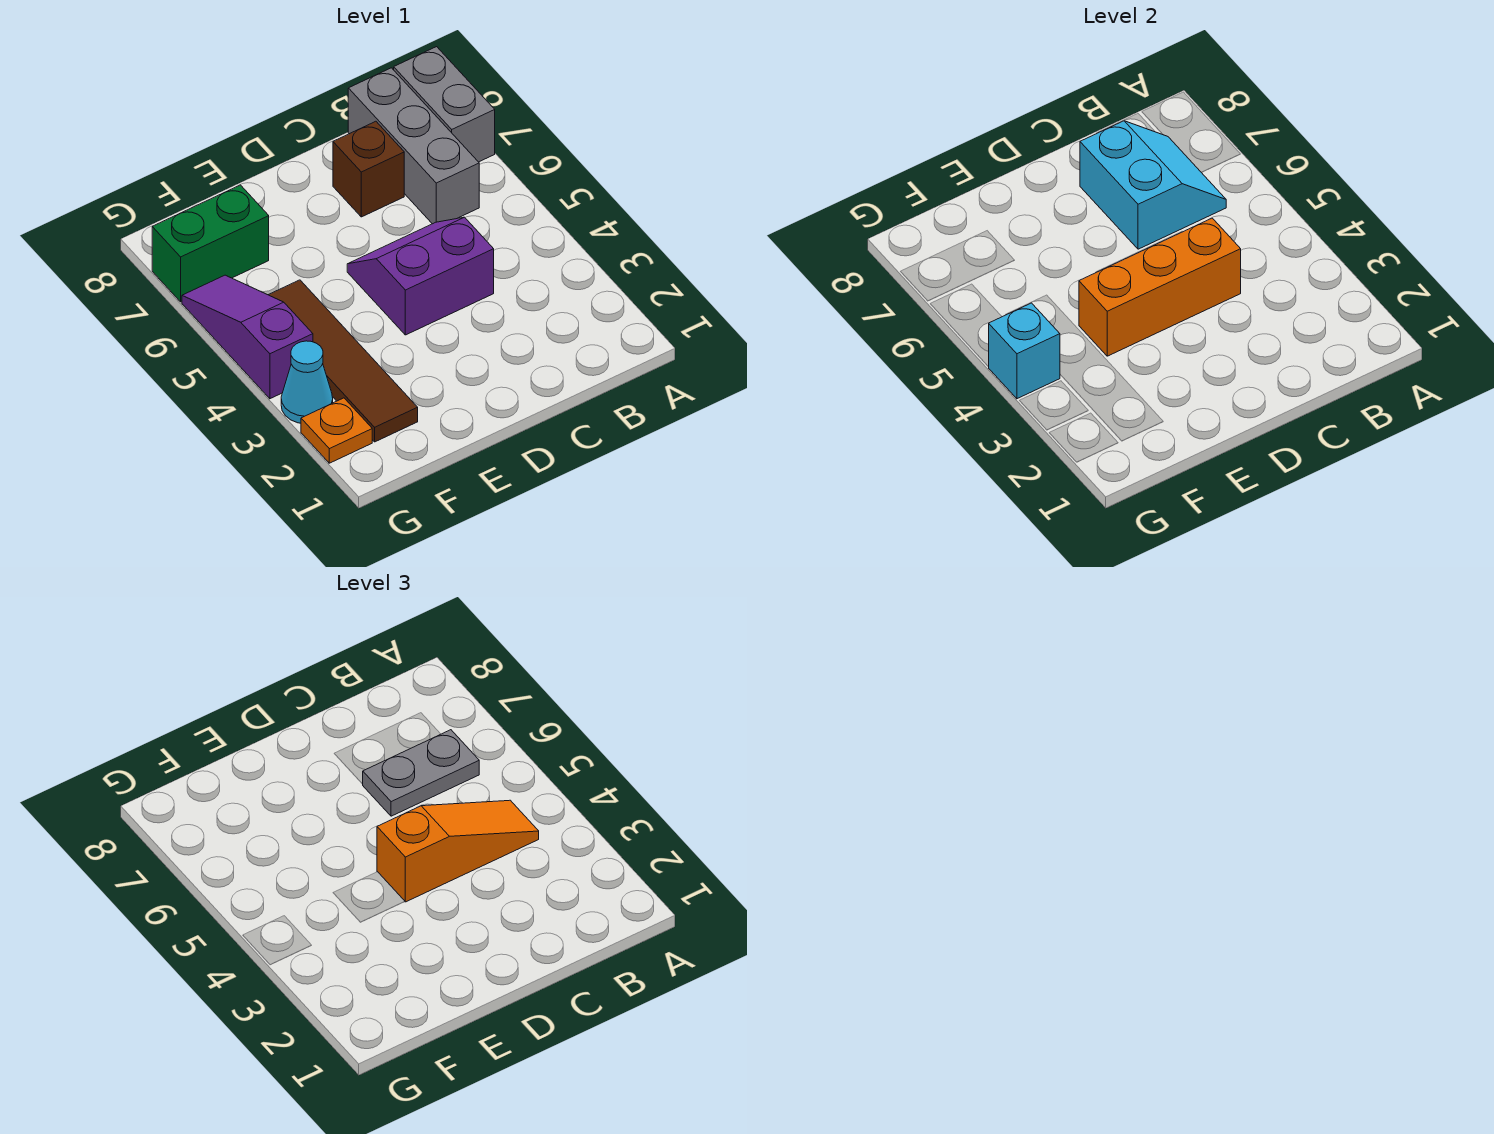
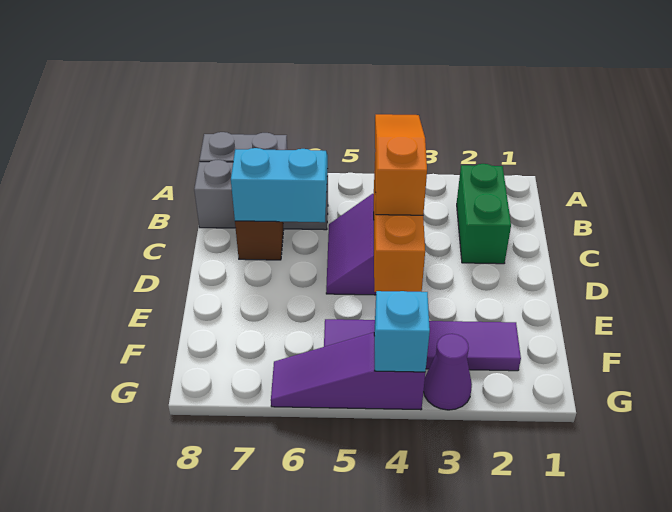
grey plate B6:C6 level 3 -> none
brown tile F2:F5 level 1 -> purple tile F2:F5 level 1
green brick F7:G7 level 1 -> green brick B2:C2 level 1
orange plate G2 level 1 -> none
cyan cone G3 level 1 -> purple cone G3 level 1

